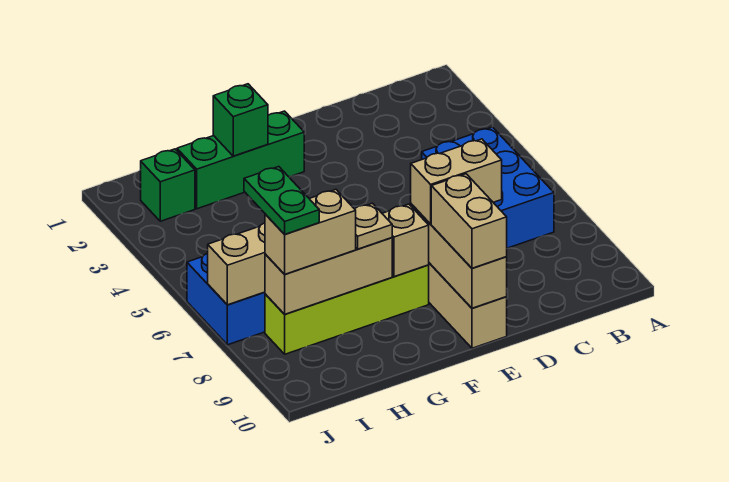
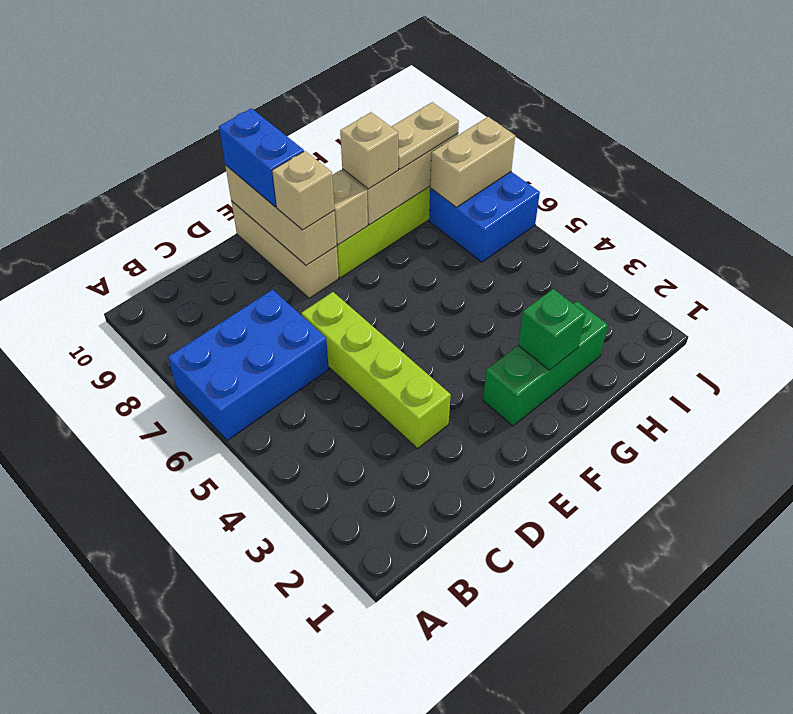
blue brick B5:C7 level 1 -> blue brick A6:C7 level 1
none -> lime brick D3:D6 level 1
tan brick D8:E8 level 3 -> tan brick E8 level 3
tan brick E9:E10 level 3 -> blue brick E9:E10 level 3
tan plate G8 level 3 -> tan brick G8 level 3
tan brick H8:I8 level 3 -> tan plate H8:I8 level 3
green brick I2 level 1 -> none
green plate I7:I8 level 4 -> none

